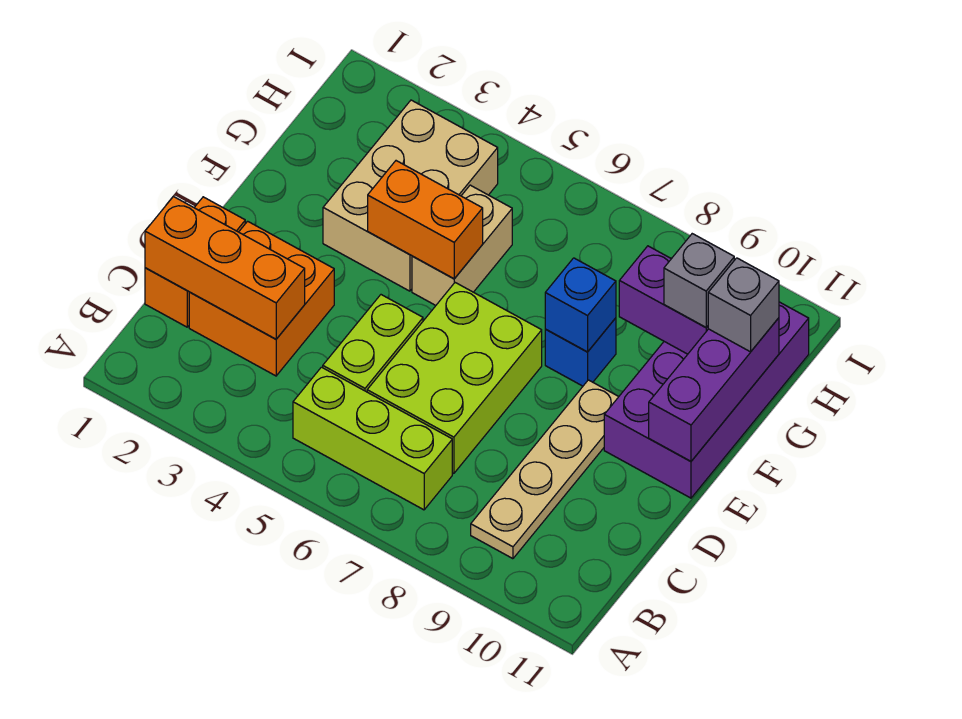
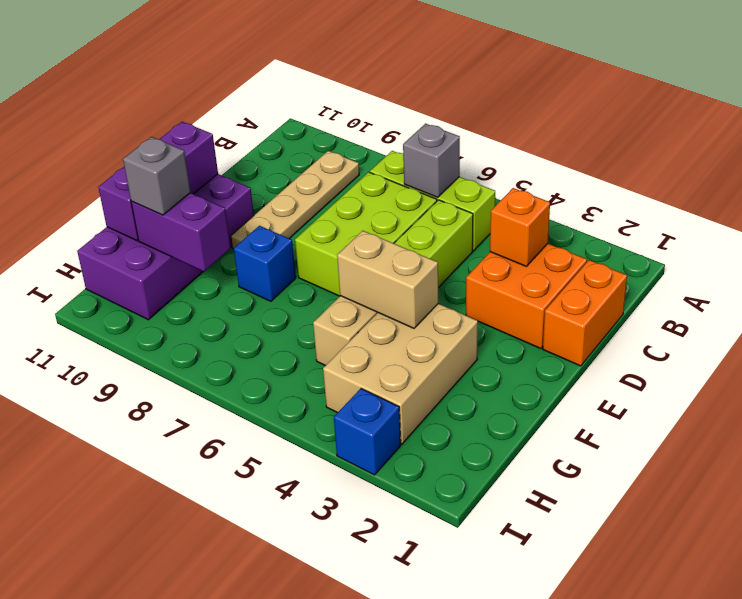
orange brick C1:C3 level 2 -> orange brick C3 level 2
orange brick F4:F5 level 2 -> tan brick F4:F5 level 2
blue brick F8 level 2 -> blue brick I3 level 1
grey brick G11 level 3 -> grey brick B6 level 2

